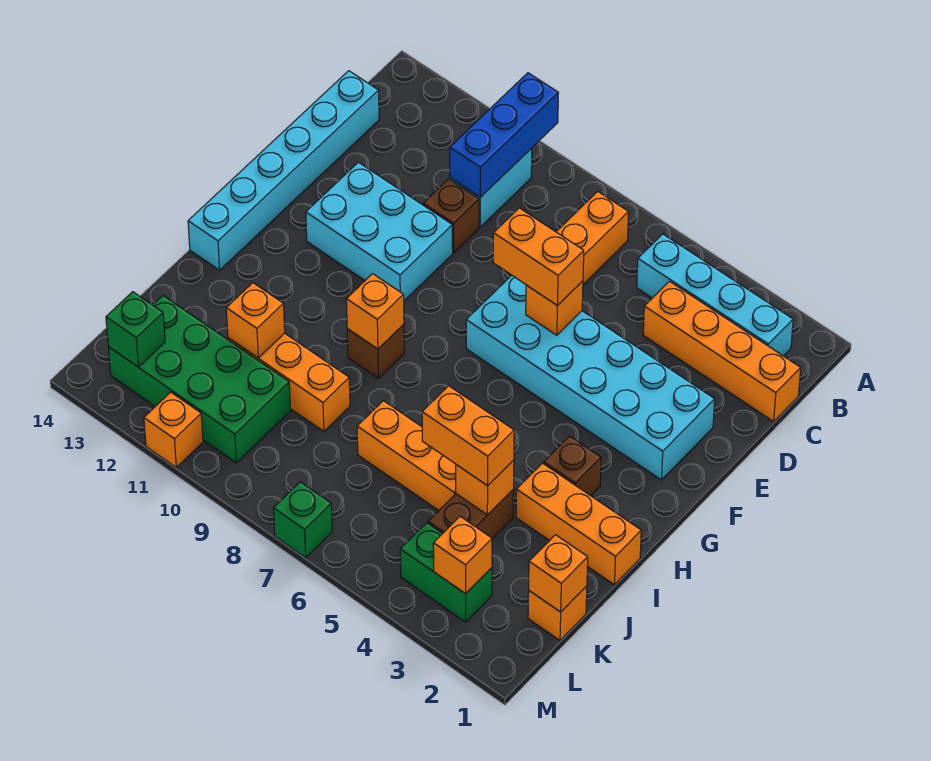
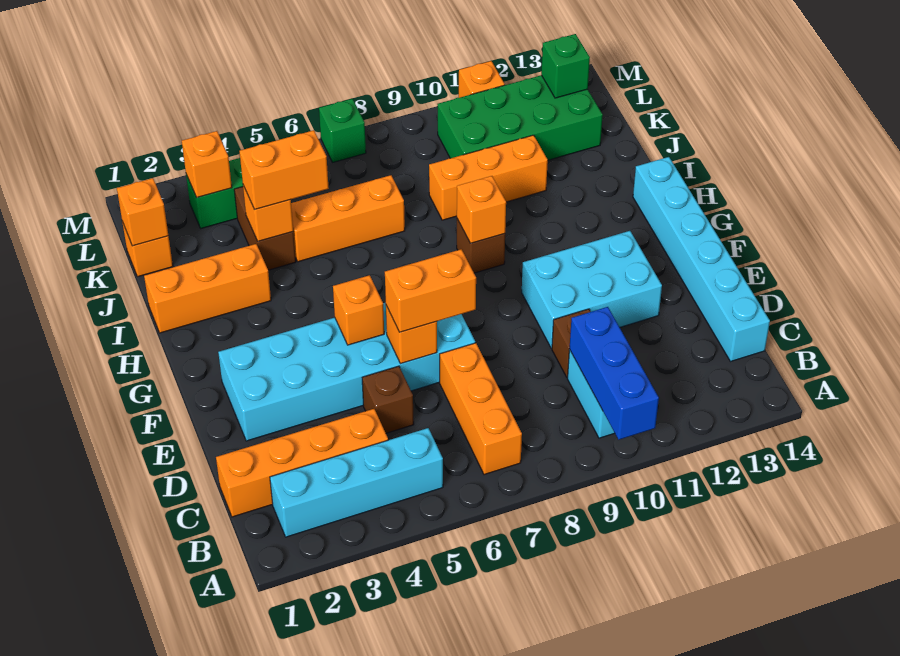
brown brick H3 level 1 -> brown brick D5 level 1
orange brick J11 level 2 -> orange brick F5 level 2

